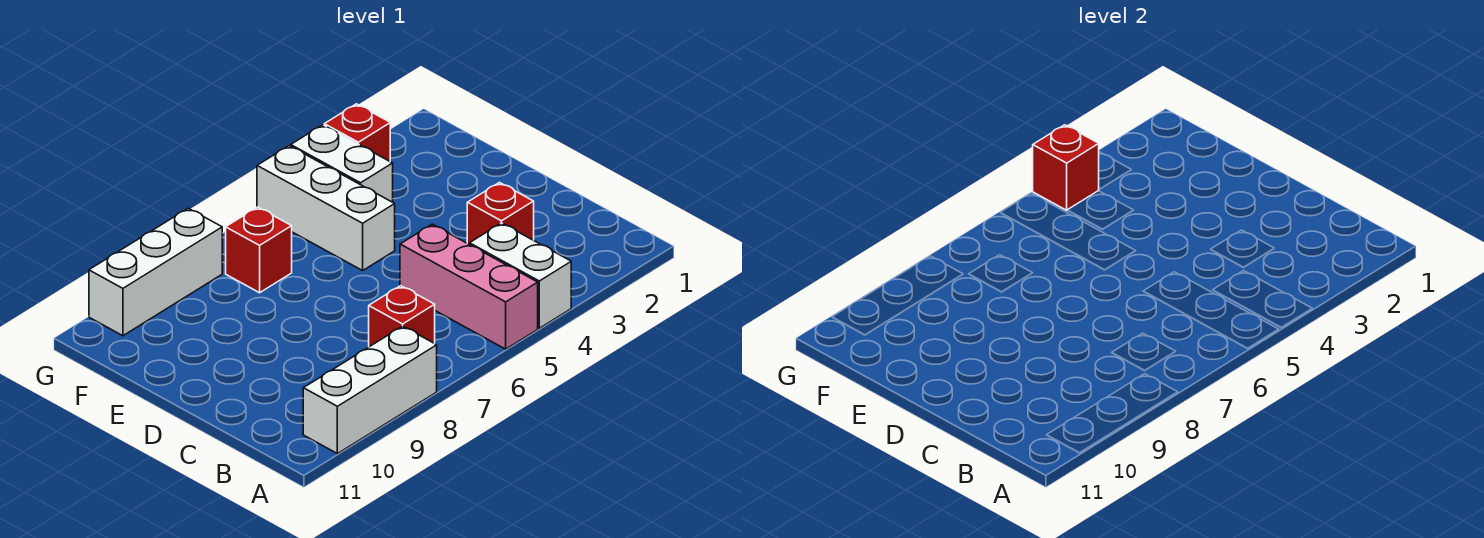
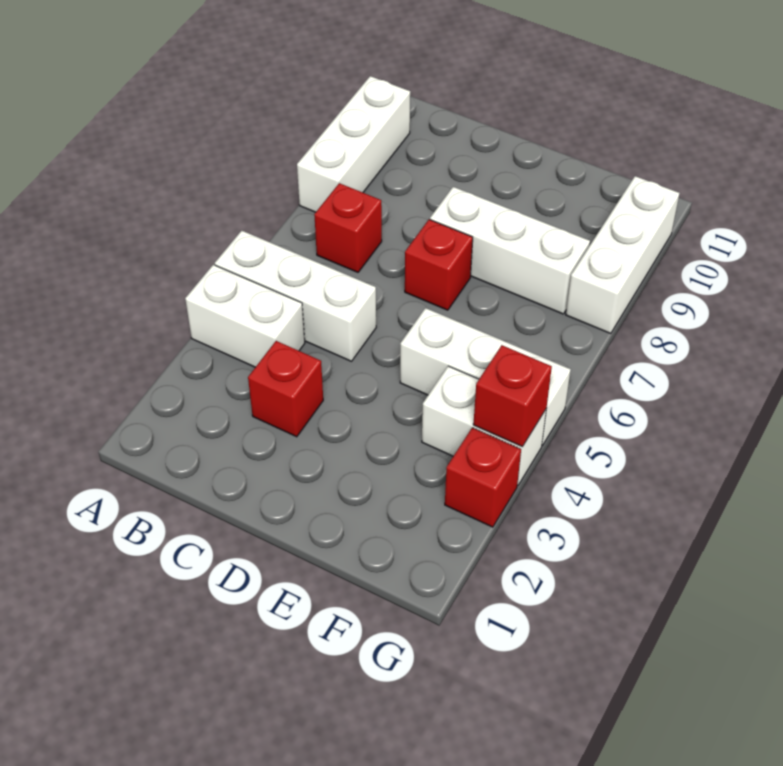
pink brick A5:C5 level 1 -> white brick A5:C5 level 1
none -> white brick D8:F8 level 1
red brick F7 level 1 -> red brick D7 level 1

